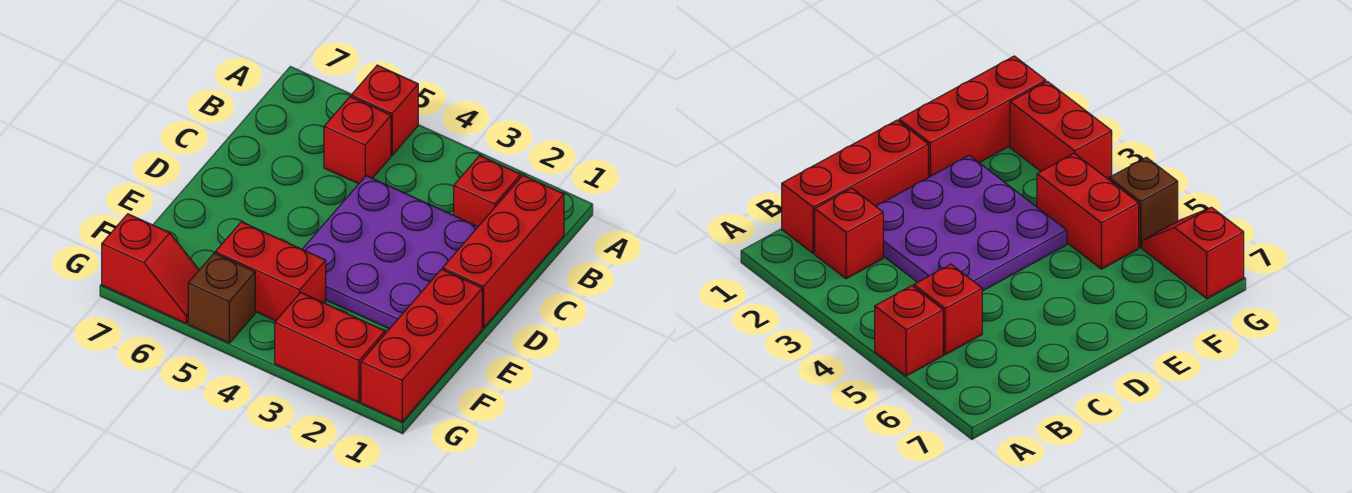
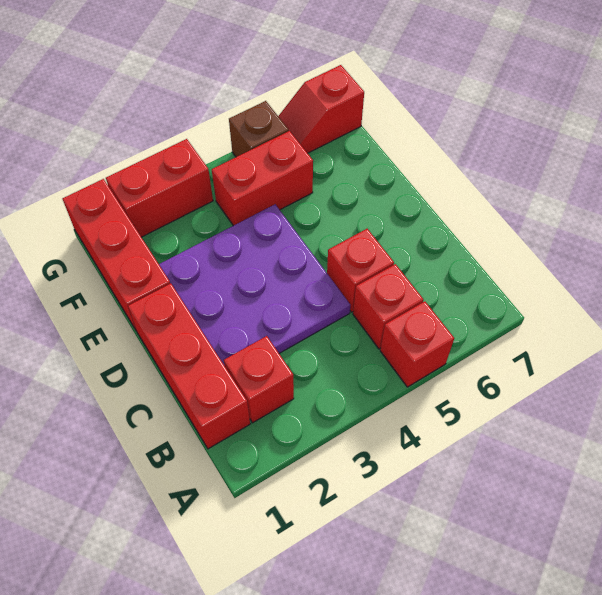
none -> red brick C5 level 1

